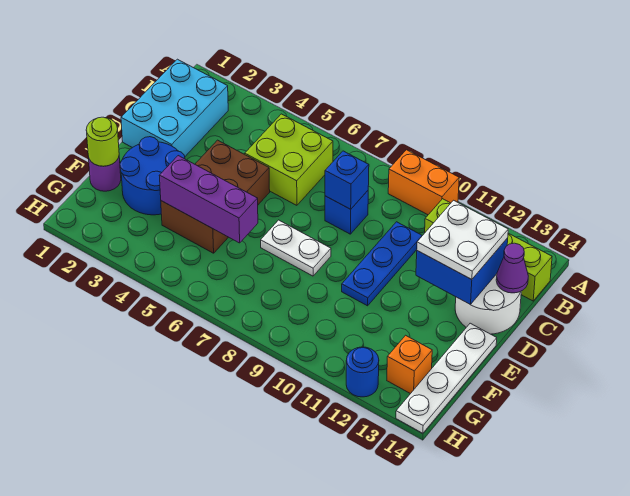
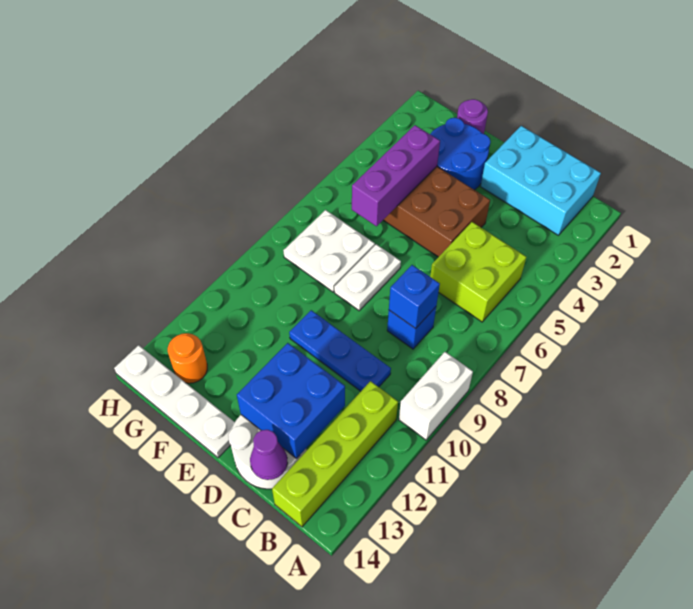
orange brick A9:A10 level 1 -> white brick A9:A10 level 1
white plate C12:D13 level 3 -> white plate F7:G8 level 1
lime round brick F1 level 2 -> none
orange brick G13 level 1 -> orange round brick G13 level 1
blue round brick H12 level 1 -> none

